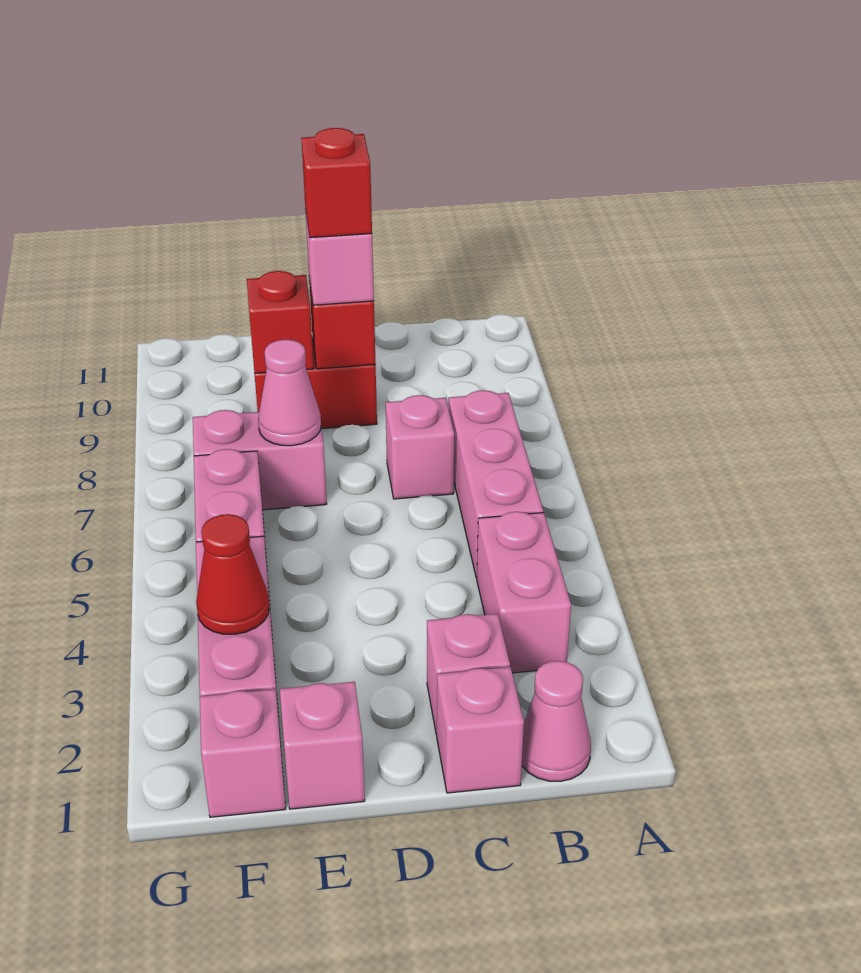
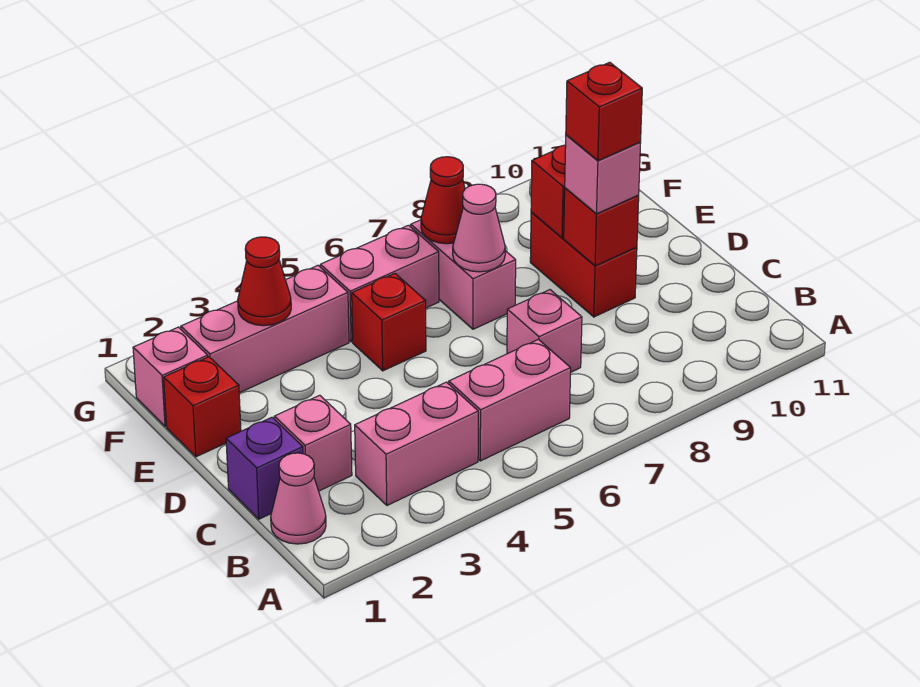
pink brick B5:B7 level 1 -> pink brick B5:B6 level 1
pink brick C1 level 1 -> purple brick C1 level 1
pink brick E1 level 1 -> red brick E1 level 1
none -> red brick E5 level 1
none -> red cone F7 level 2

